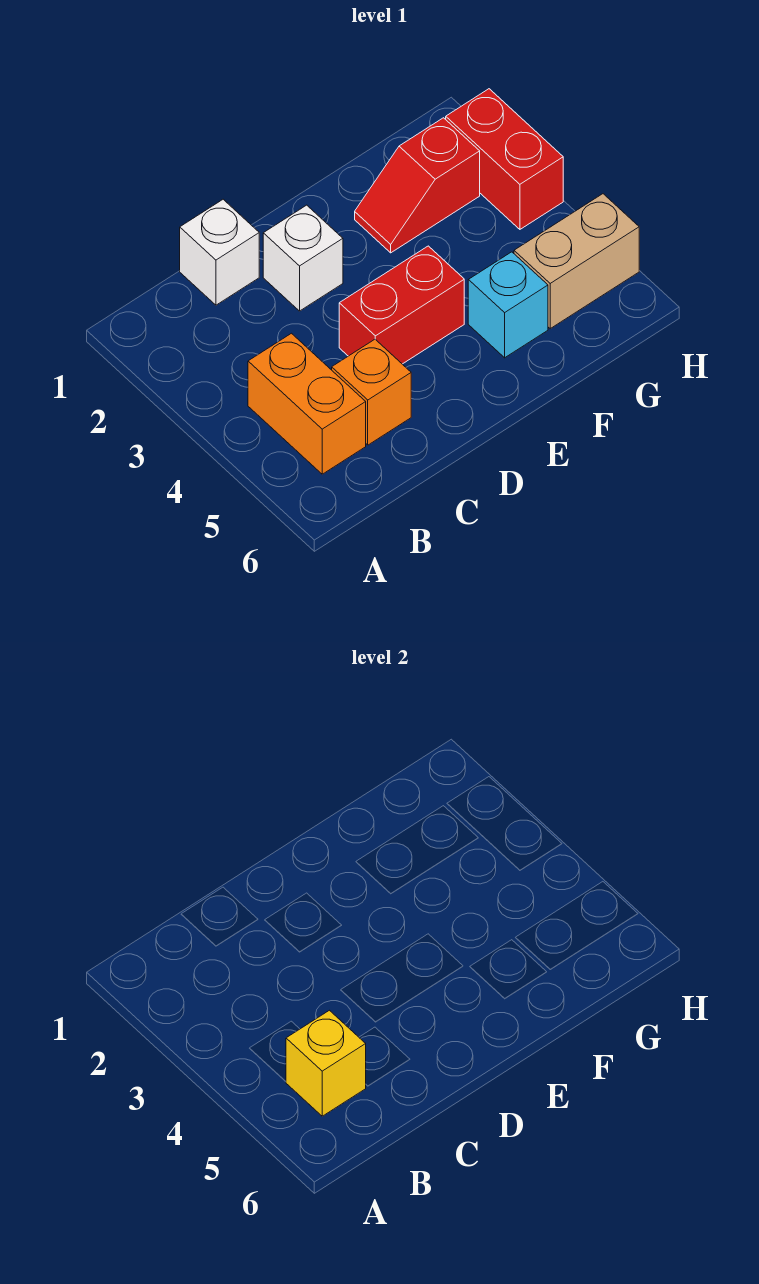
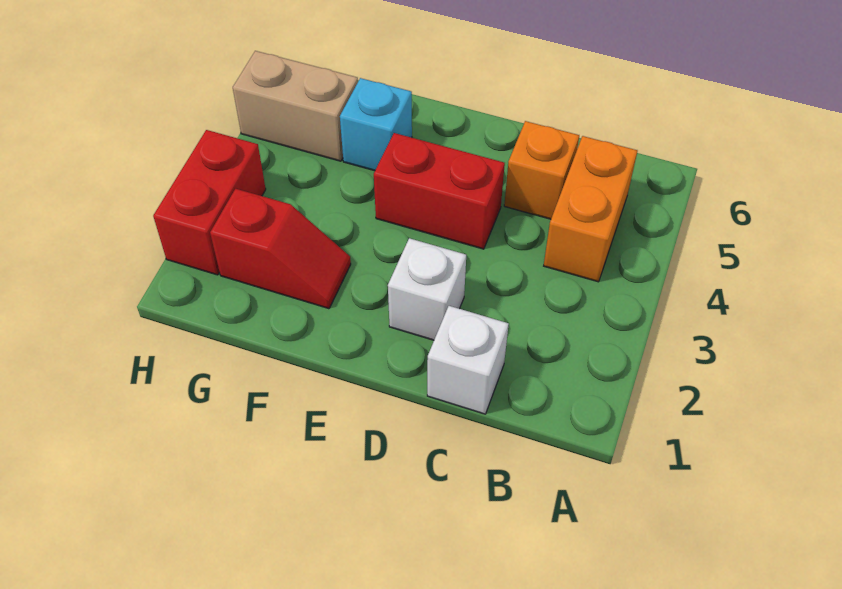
yellow brick B5 level 2 -> none

